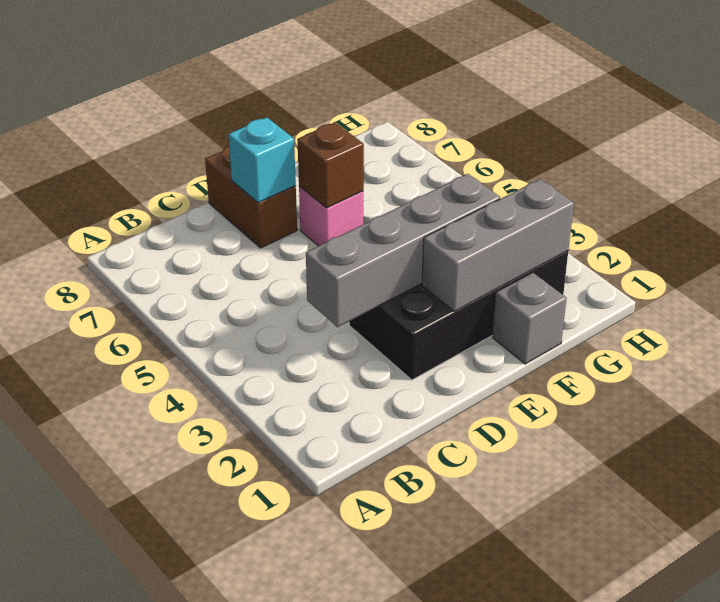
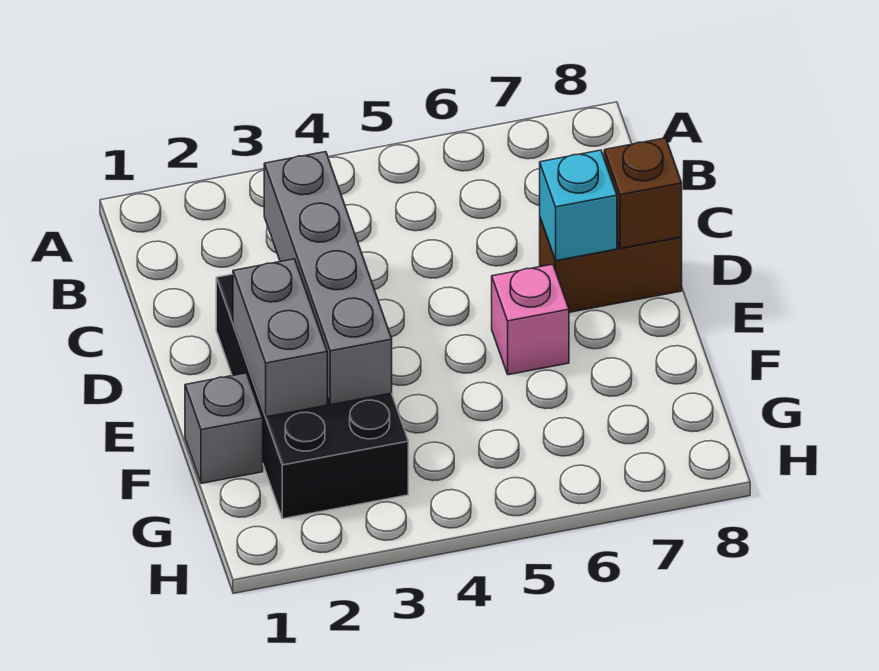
grey brick E2:G2 level 2 -> grey brick E2:F2 level 2
brown brick E6 level 2 -> brown brick D8 level 2

